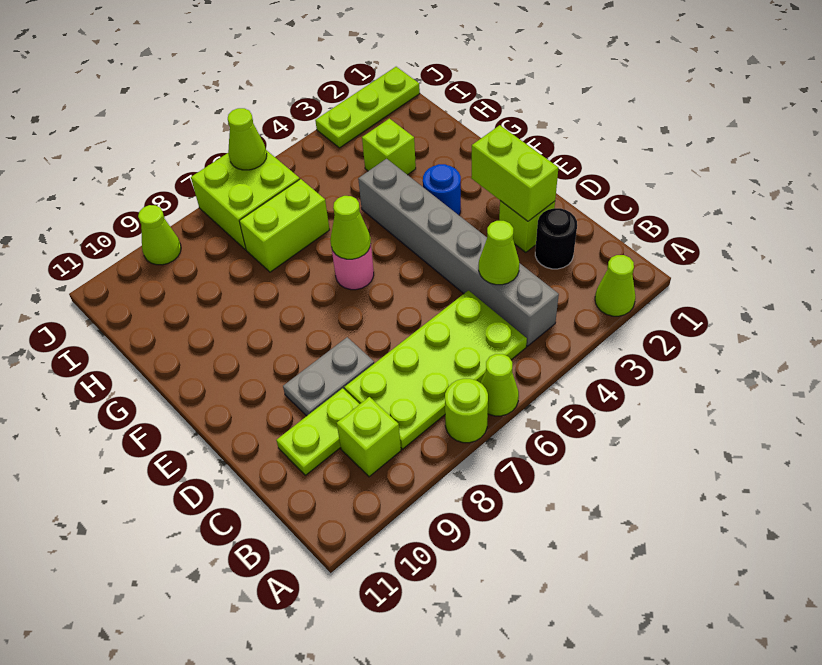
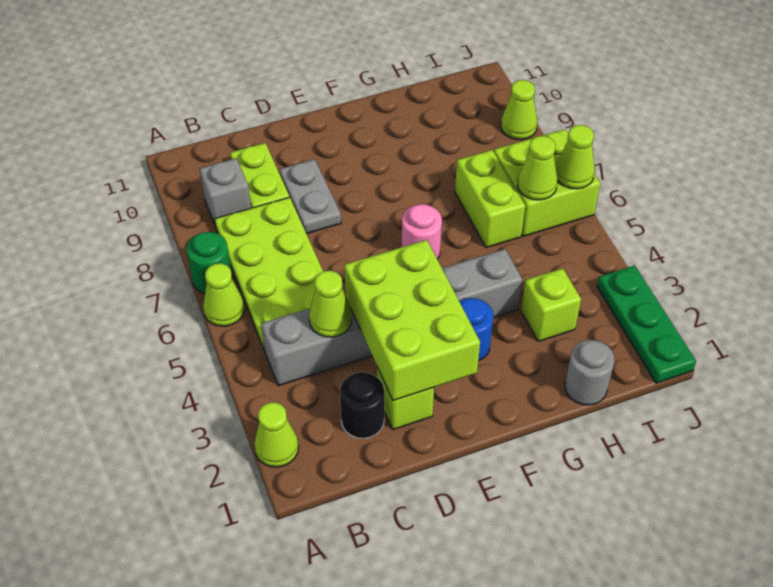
lime round brick A7 level 1 -> green round brick A7 level 1
lime brick B9 level 1 -> grey brick B9 level 1
lime brick D2:E2 level 2 -> lime brick D2:E4 level 2
lime cone F6 level 2 -> lime cone I6 level 2
none -> grey round brick H1 level 1
lime plate J1:J3 level 1 -> green plate J1:J3 level 1

